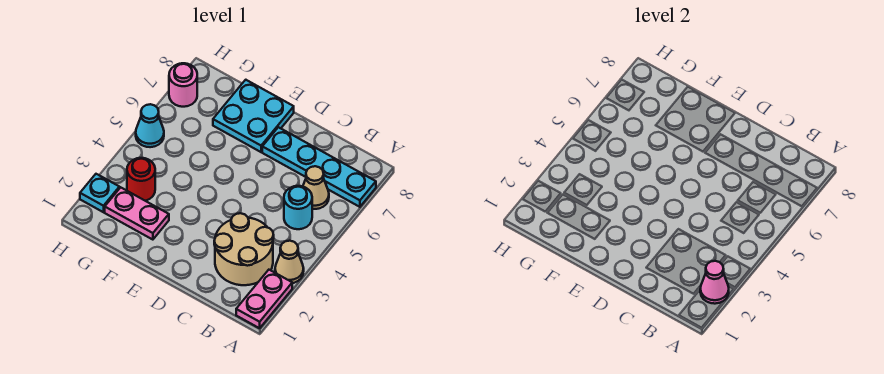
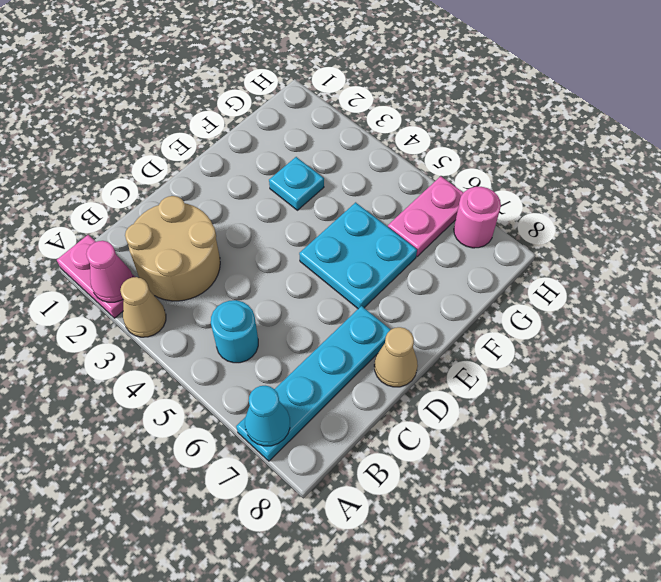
tan cone B6 level 1 -> tan cone D8 level 1
cyan plate E7:F8 level 1 -> cyan plate E5:F6 level 1
pink plate F2:G2 level 1 -> pink plate G6:H6 level 1
red round brick G3 level 1 -> none
cyan plate H2 level 1 -> cyan plate F3 level 1
cyan cone H5 level 1 -> cyan cone A7 level 2

